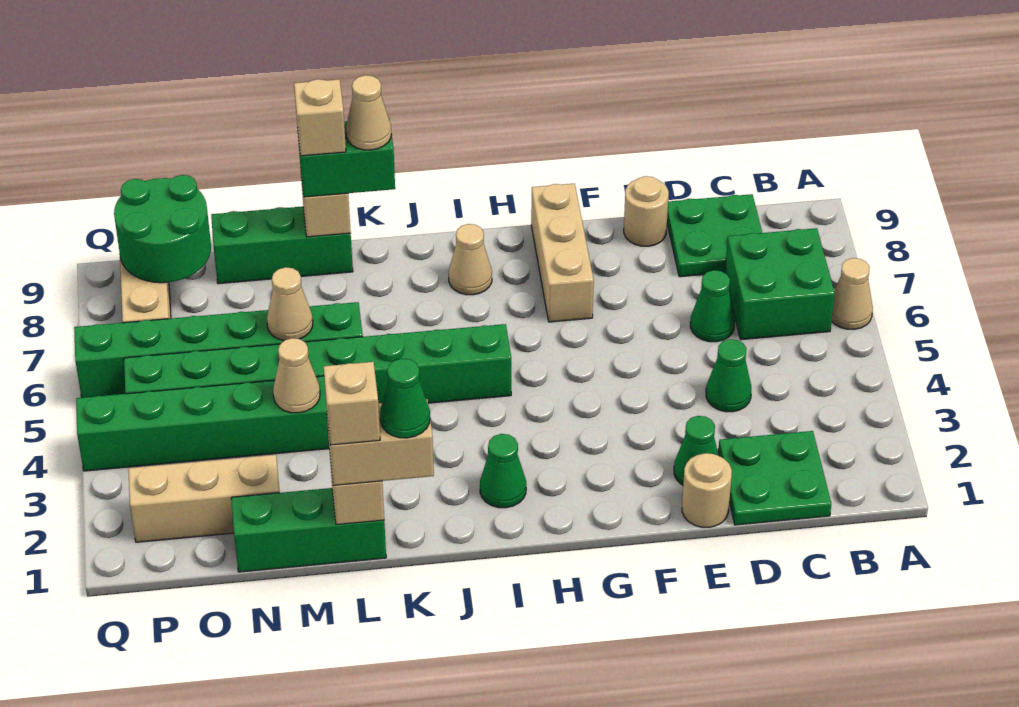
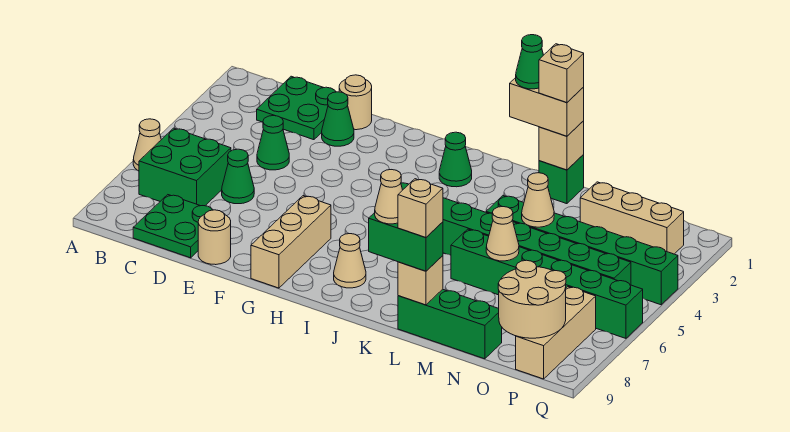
green brick L1:N1 level 1 -> green brick L1 level 1
green round brick O8:P9 level 2 -> tan round brick O8:P9 level 2

